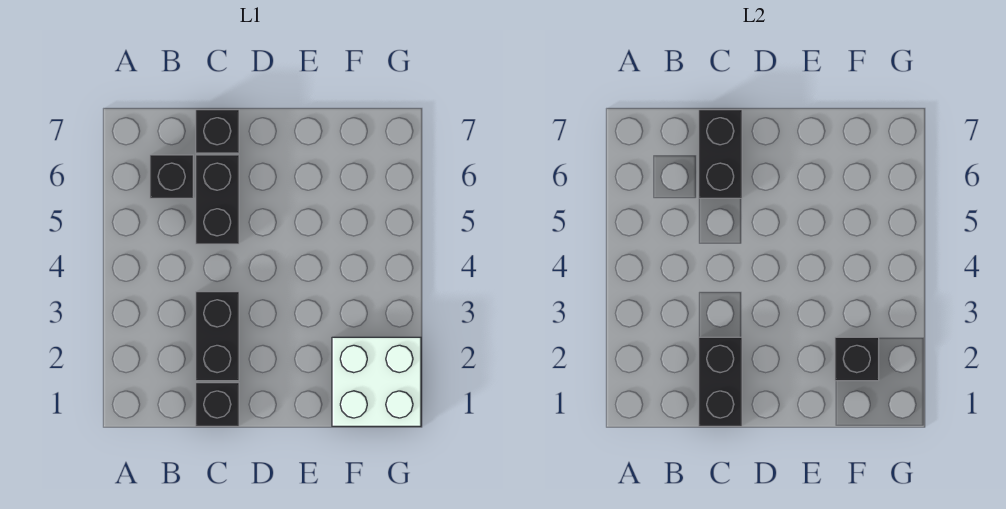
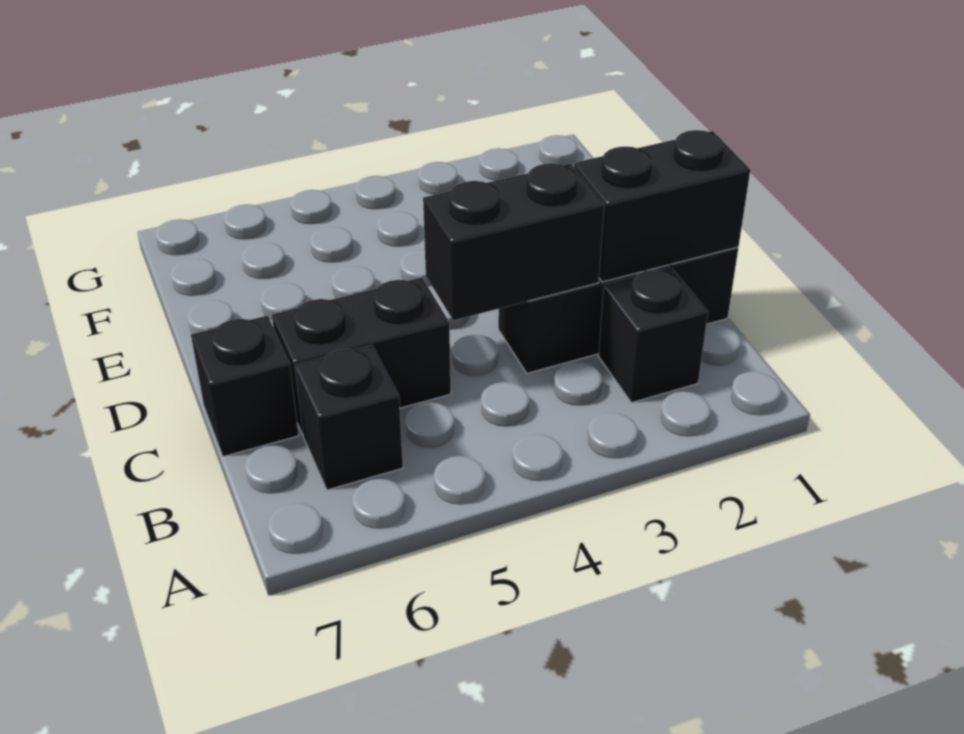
black brick C6:C7 level 2 -> black brick C3:C4 level 2
white brick F1:G2 level 1 -> none
black brick F2 level 2 -> black brick B2 level 1

